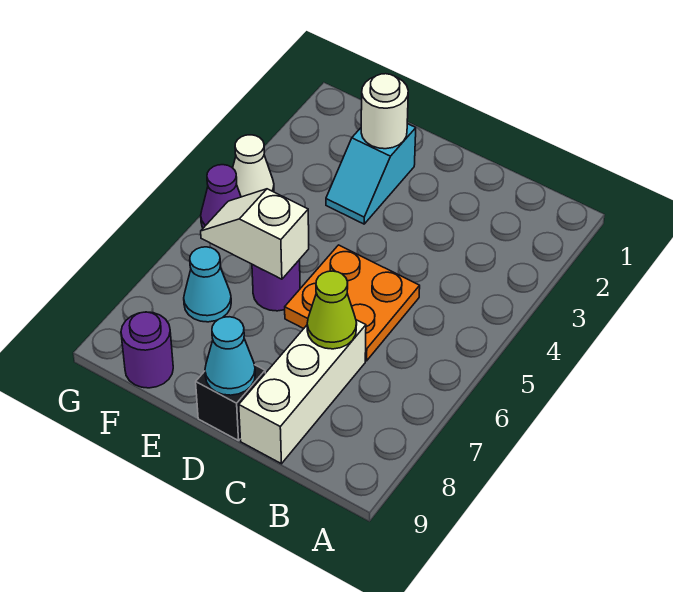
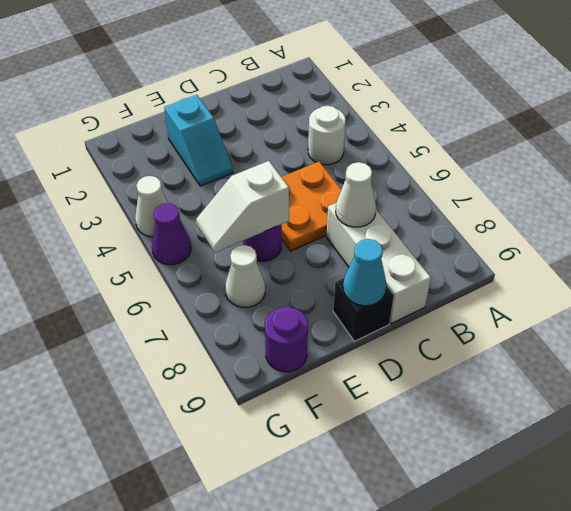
lime cone C7 level 2 -> white cone C7 level 2
white round brick E2 level 2 -> white round brick B4 level 1
cyan cone F7 level 1 -> white cone F7 level 1

